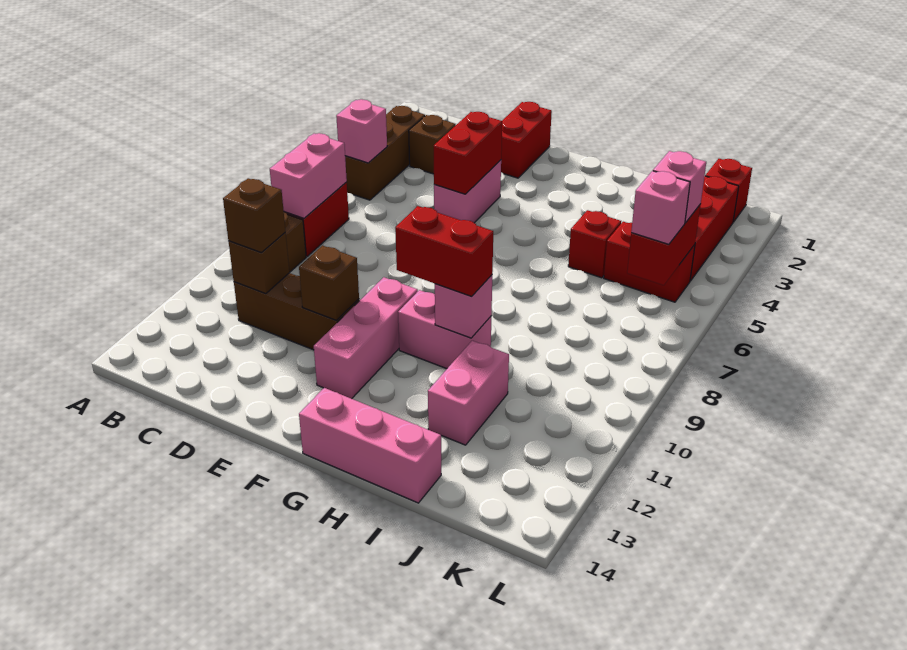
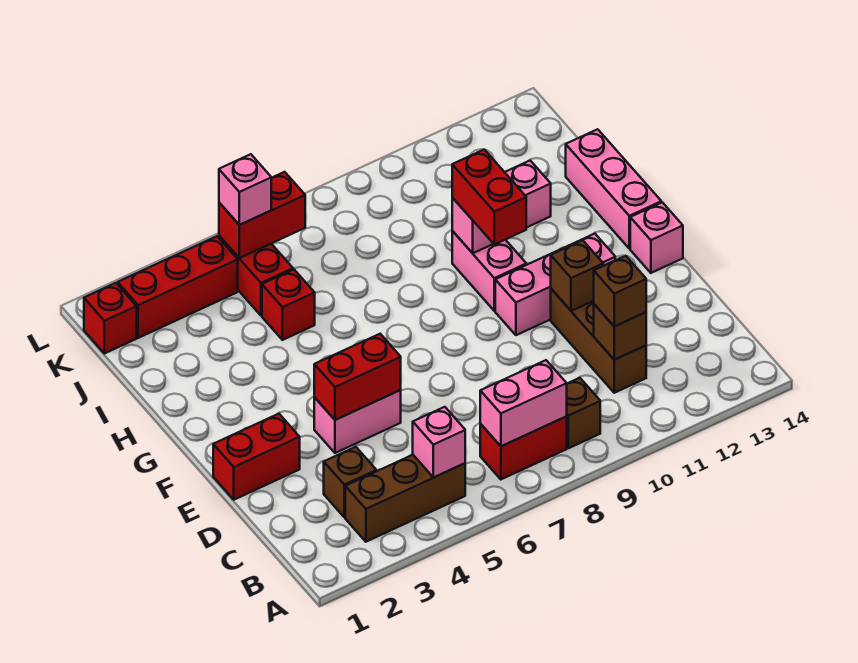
pink brick K6 level 3 -> pink brick F14 level 1

